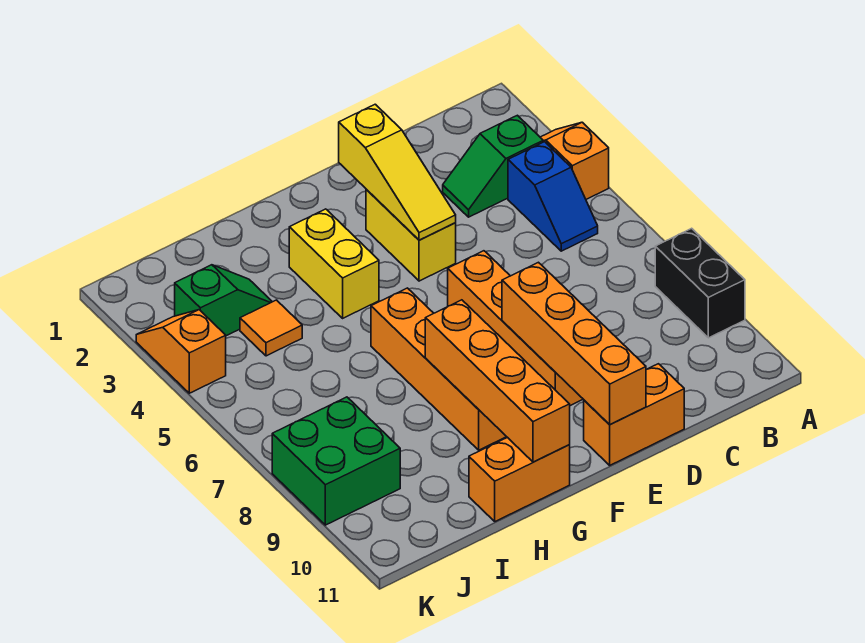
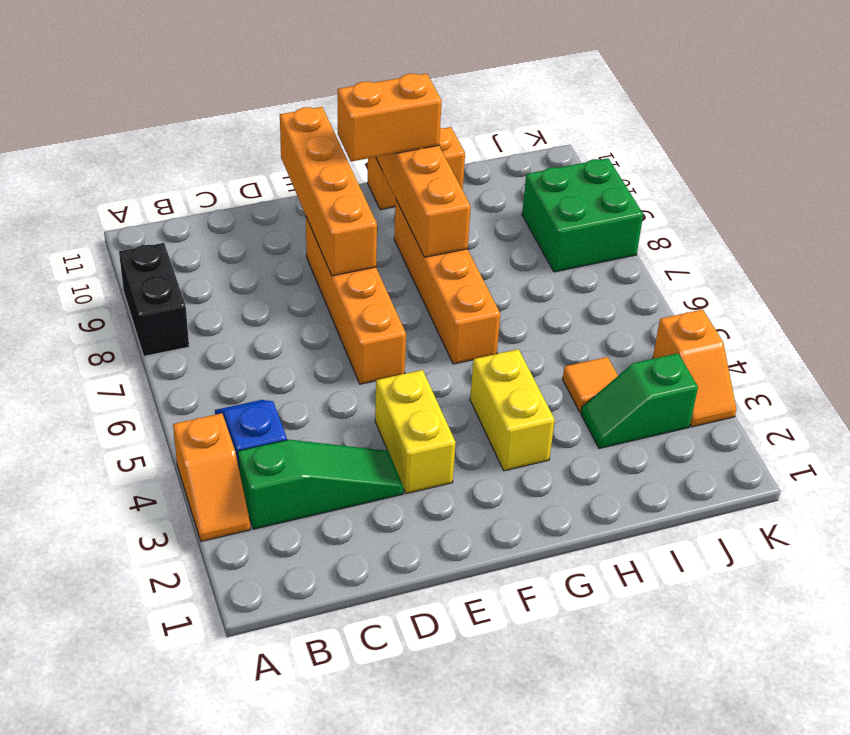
green slope B3:C3 level 1 top B -> green slope B3:D3 level 1 top B
orange brick D11:E11 level 1 -> orange brick F10:G10 level 3
yellow slope E2:E4 level 2 top 2 -> none

